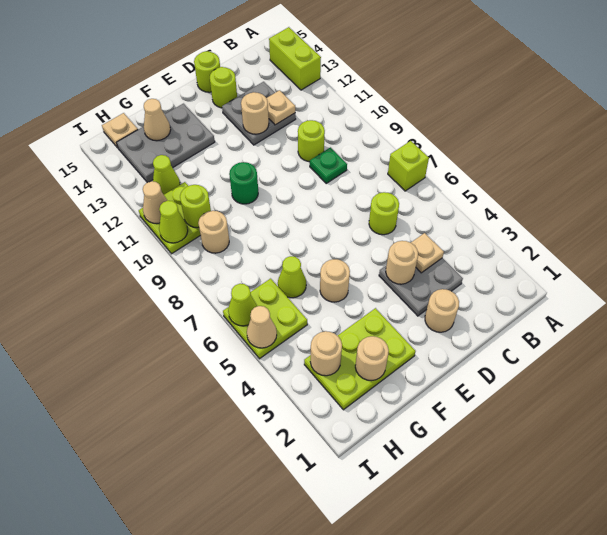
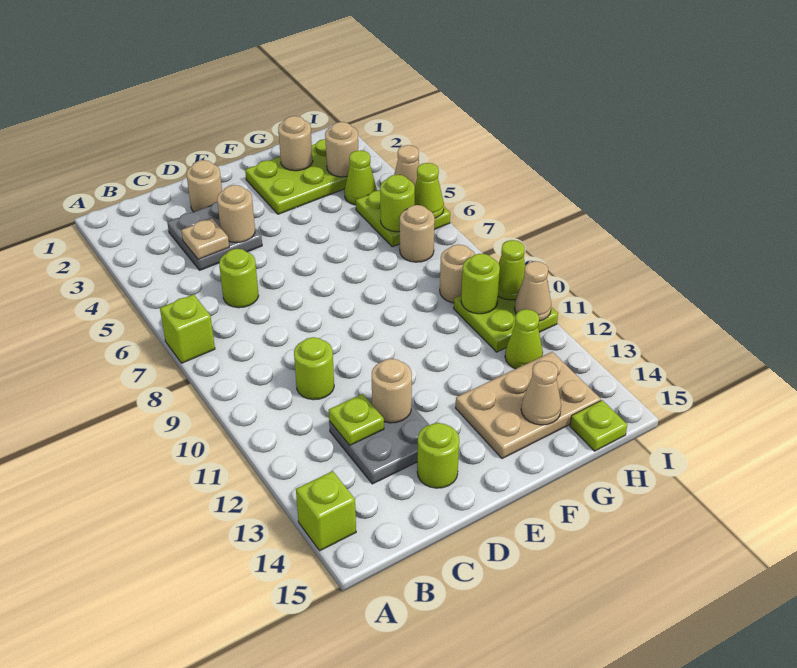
lime brick A13:A14 level 1 -> lime brick A14 level 1
green plate C9 level 1 -> none
tan plate C12 level 2 -> lime plate C12 level 2
lime round brick D15 level 1 -> lime round brick H6 level 2
tan round brick F5 level 1 -> tan round brick H7 level 1
green round brick F10 level 1 -> none
grey plate F13:H14 level 1 -> tan plate F13:H14 level 1
lime cone G6 level 1 -> lime cone H4 level 1
tan plate H15 level 1 -> lime plate H15 level 1

